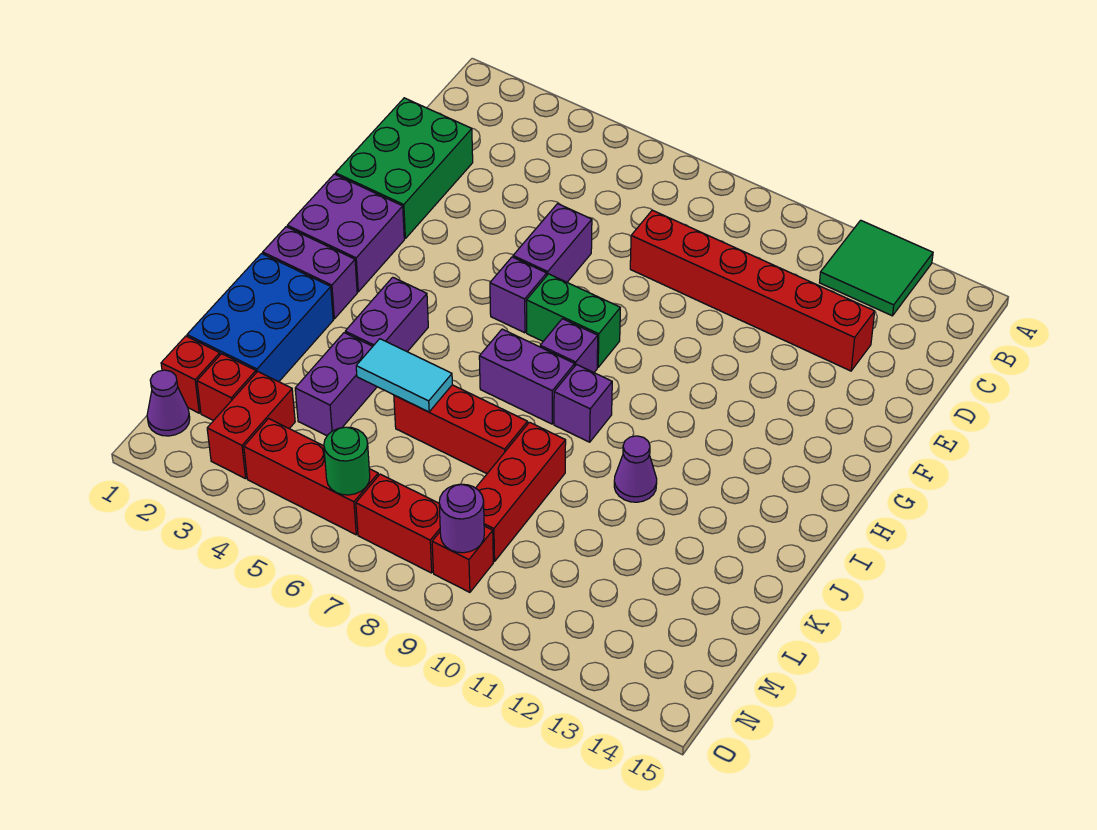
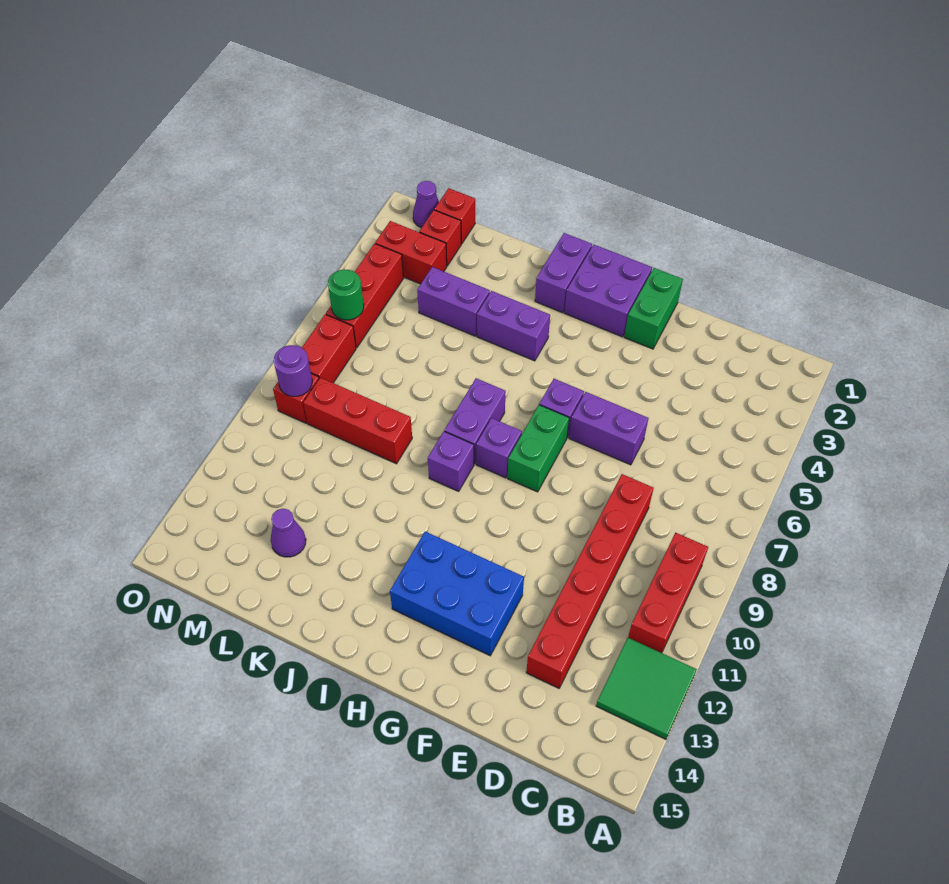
green brick D1:F2 level 1 -> green brick F1:F2 level 1
blue brick J1:L2 level 1 -> blue brick F12:H13 level 1
purple cone J11 level 1 -> purple cone L13 level 1
cyan tile K5:K6 level 2 -> none
red brick K6:K8 level 1 -> red brick B9:B11 level 1

